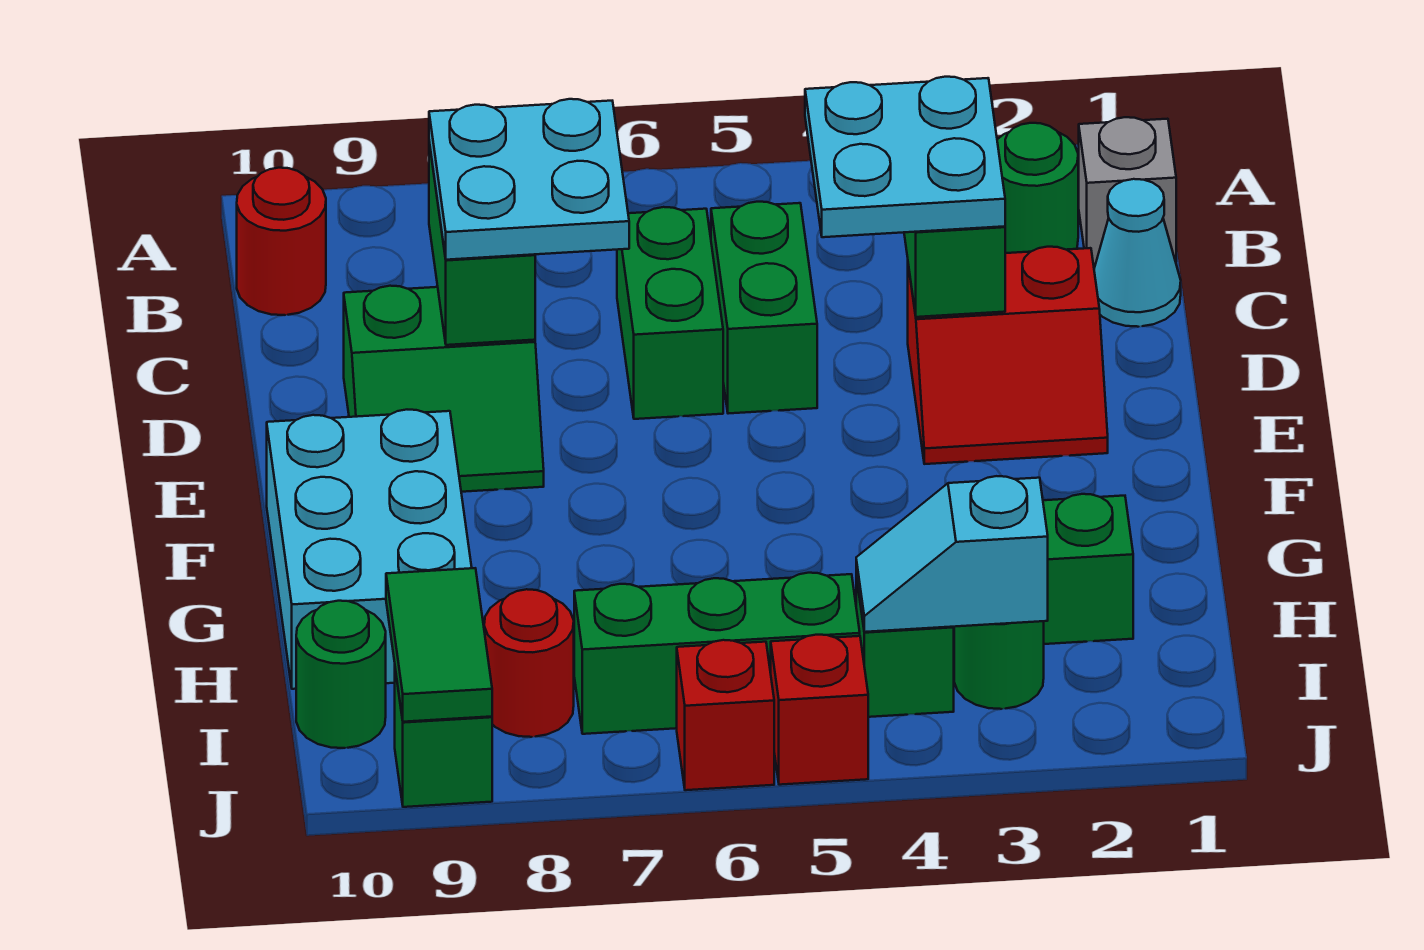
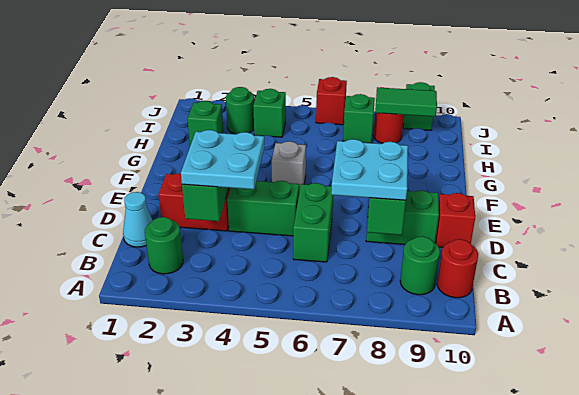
grey brick B1 level 1 -> grey brick F5 level 1
green brick C5:D5 level 1 -> green brick D4:D5 level 1
cyan brick F9:H10 level 1 -> none
cyan slope I3:I4 level 2 top 3 -> none
green brick I5:I7 level 1 -> green brick I7 level 1
green tile I9:J9 level 2 -> green tile I8:I9 level 2
green round brick I10 level 1 -> green round brick B9 level 1
red brick J5 level 1 -> red brick D10 level 1

